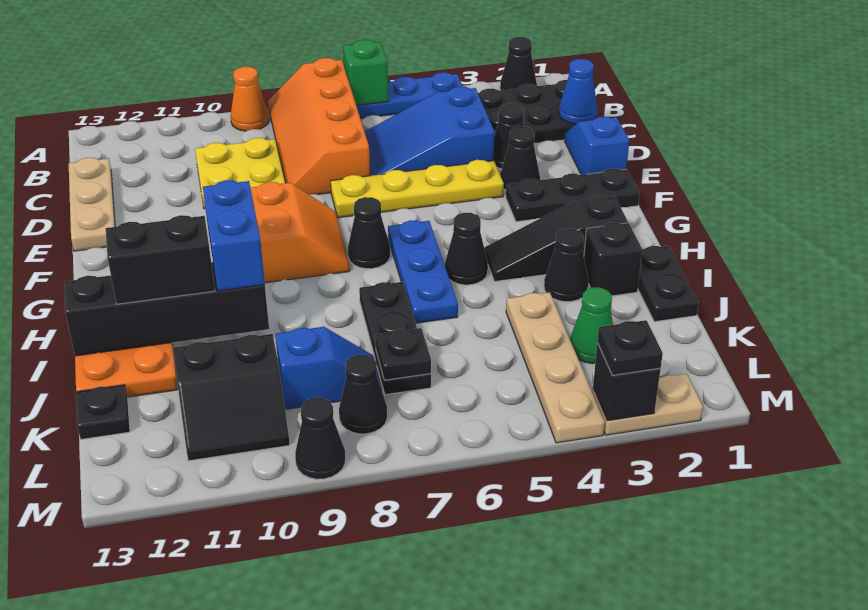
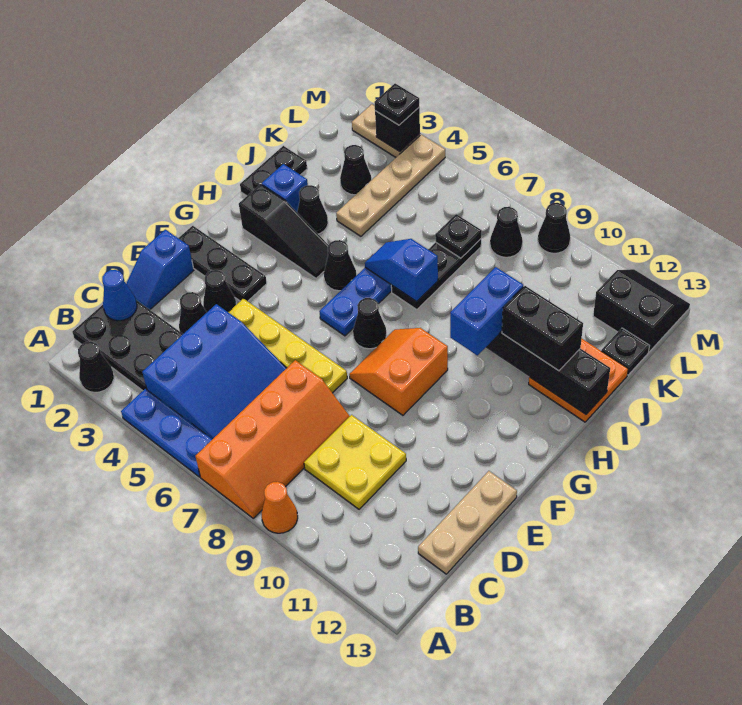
green brick A6 level 2 -> none
blue slope C4:D6 level 1 top 4 -> blue slope B4:D6 level 1 top 4
black brick I2 level 1 -> blue brick I2 level 1
green cone K3 level 1 -> black cone K3 level 1
blue slope K8:K9 level 1 top 9 -> blue slope I6:I7 level 2 top 7
black slope K10:L11 level 1 top K -> black slope L12:M13 level 1 top L

